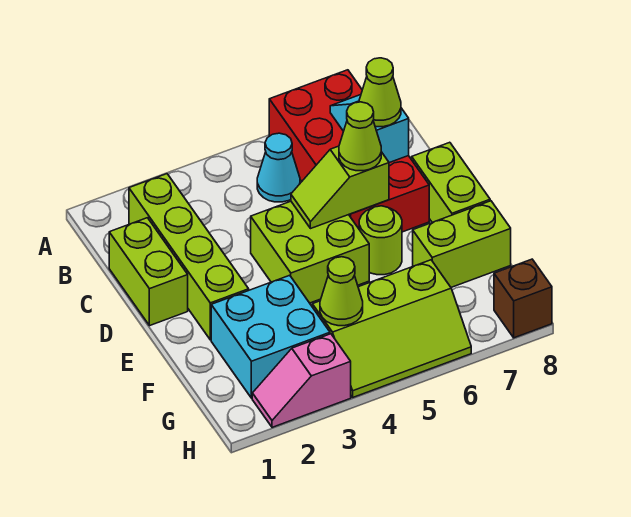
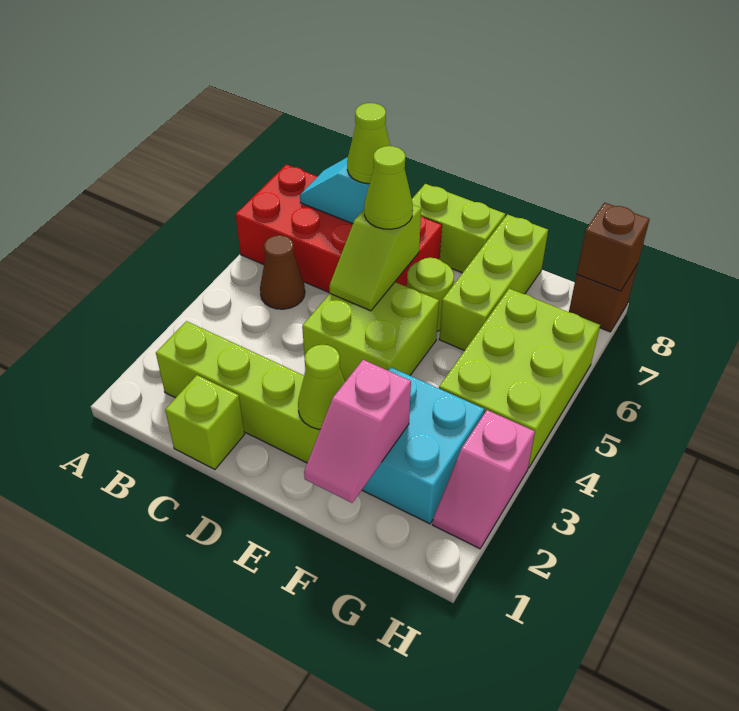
cyan cone B5 level 1 -> brown cone B5 level 1
lime brick C1:D1 level 1 -> lime brick C1 level 1
none -> pink slope F1:F2 level 2 top 2
lime brick F7:F8 level 1 -> lime brick F6:F8 level 1
lime slope G4:H6 level 1 top G -> lime brick G4:H6 level 1
lime cone G4 level 2 -> lime cone E2 level 2
none -> brown brick H8 level 2

